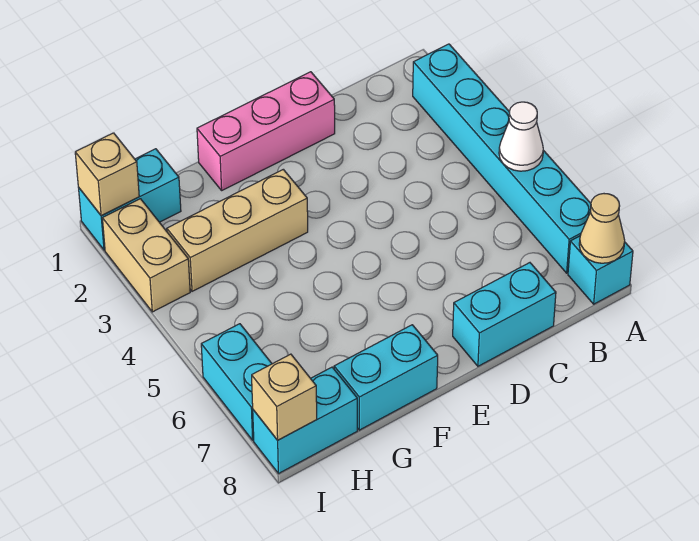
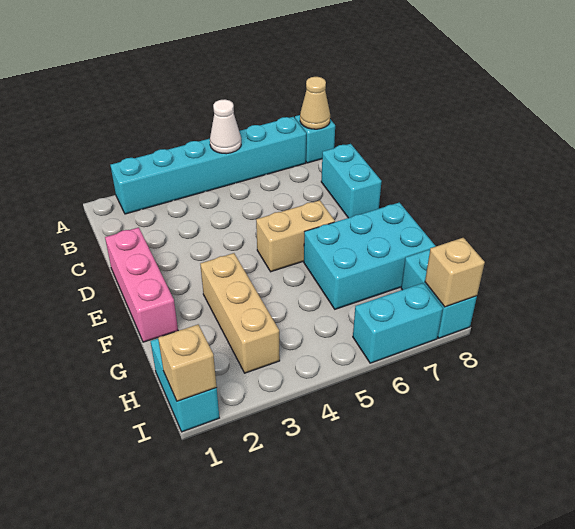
cyan brick F8:G8 level 1 -> cyan brick F6:G8 level 1
tan brick I2:I3 level 1 -> tan brick E5:E6 level 1

